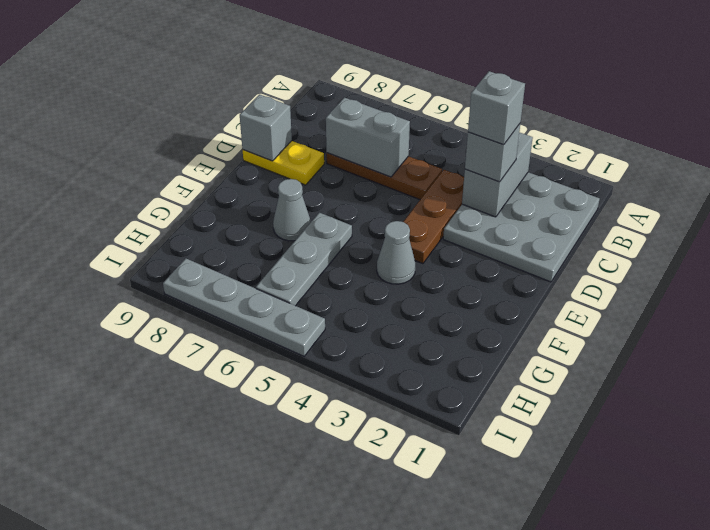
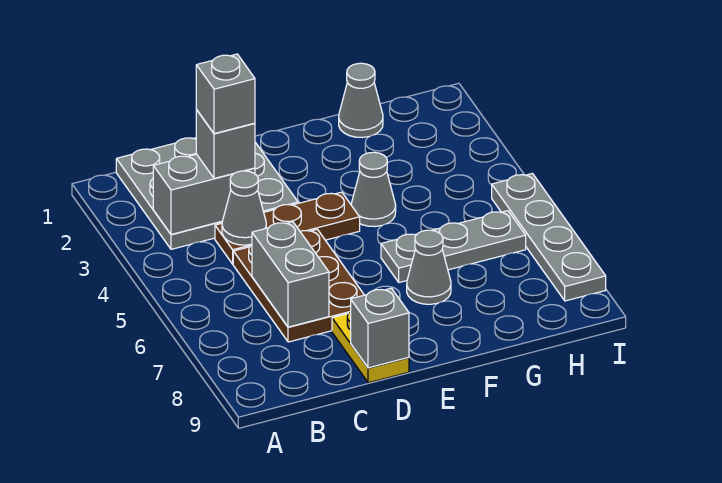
none -> grey cone C4 level 2
brown plate C5:C7 level 1 -> brown plate C5:D7 level 1
none -> grey cone G1 level 1

